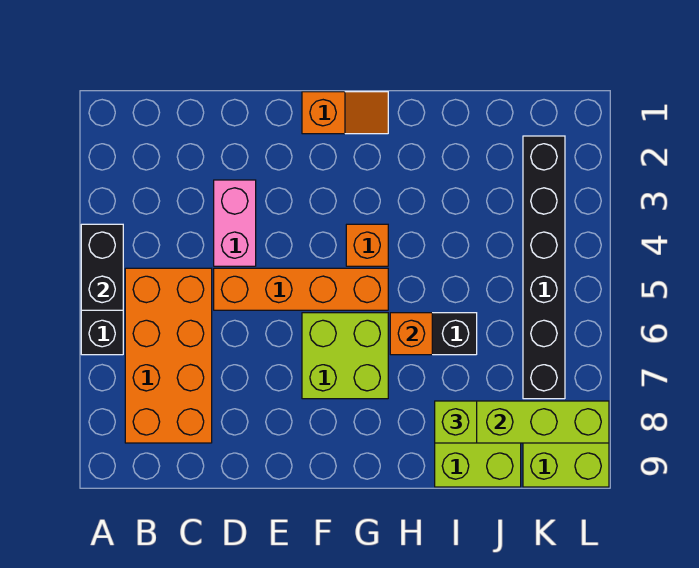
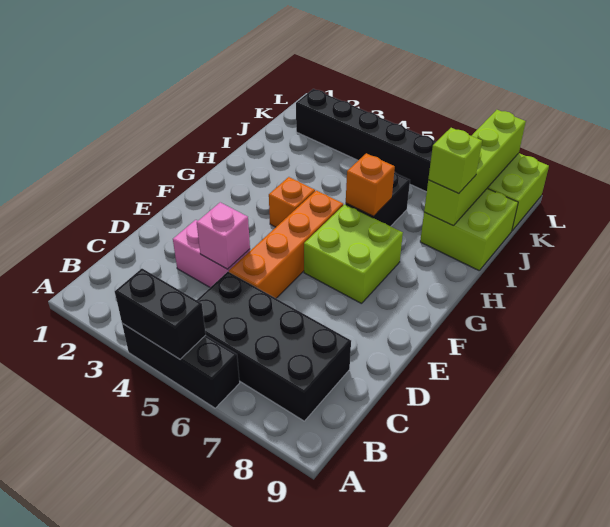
orange brick B5:C8 level 1 -> black brick B5:C8 level 1
none -> pink brick D4 level 2
orange slope F1:G1 level 1 top F -> none

